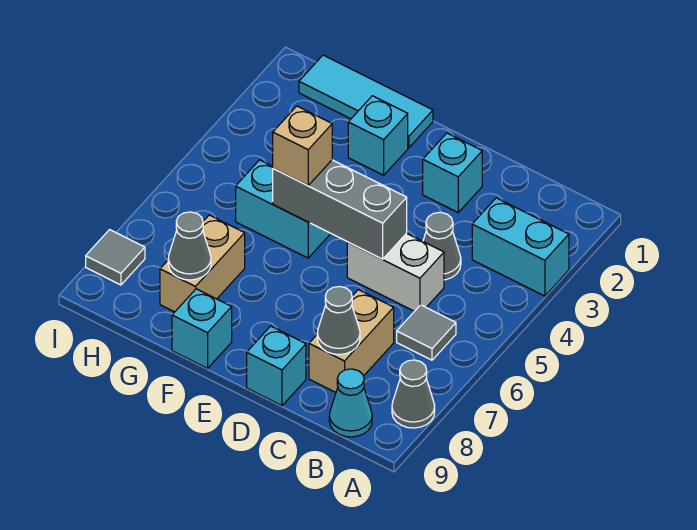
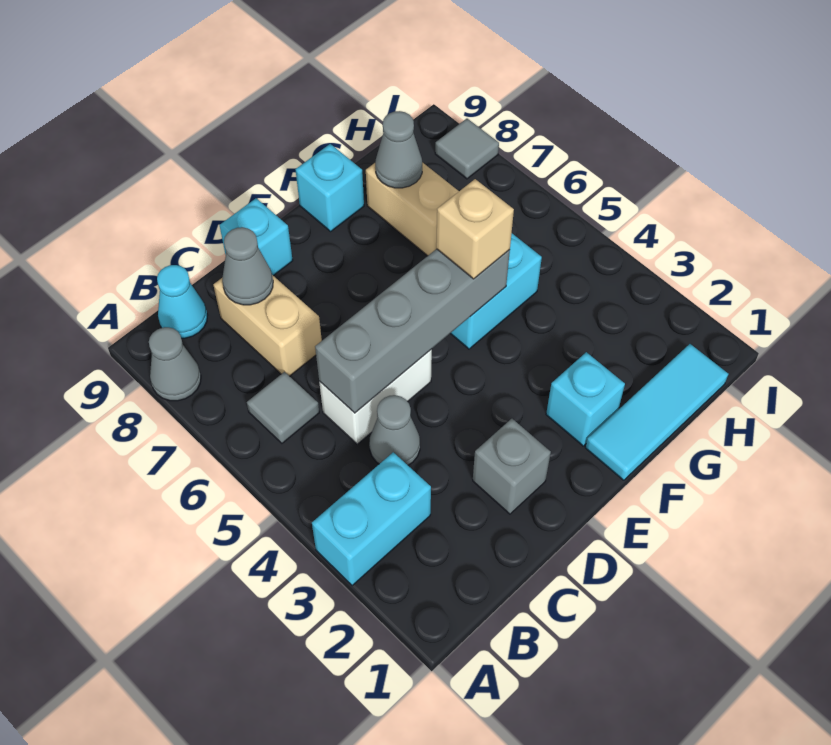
cyan brick D2 level 1 -> grey brick D2 level 1
grey brick D5:F5 level 2 -> grey brick C5:F5 level 2

